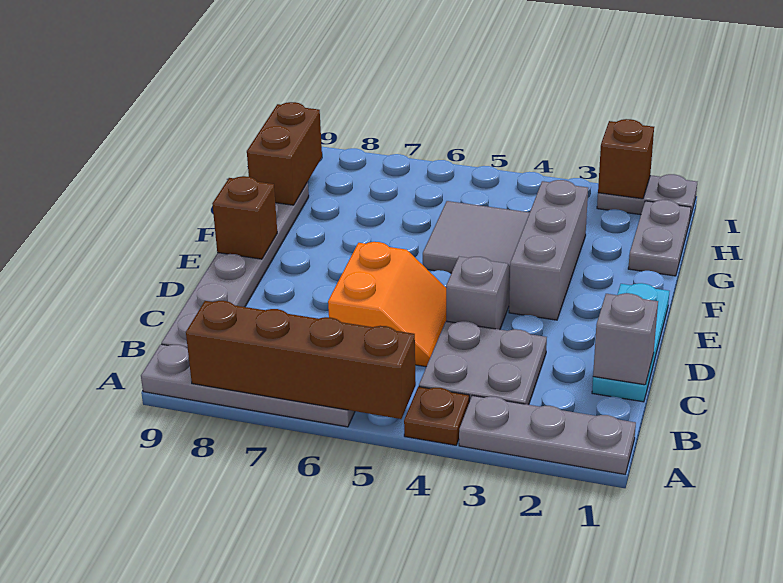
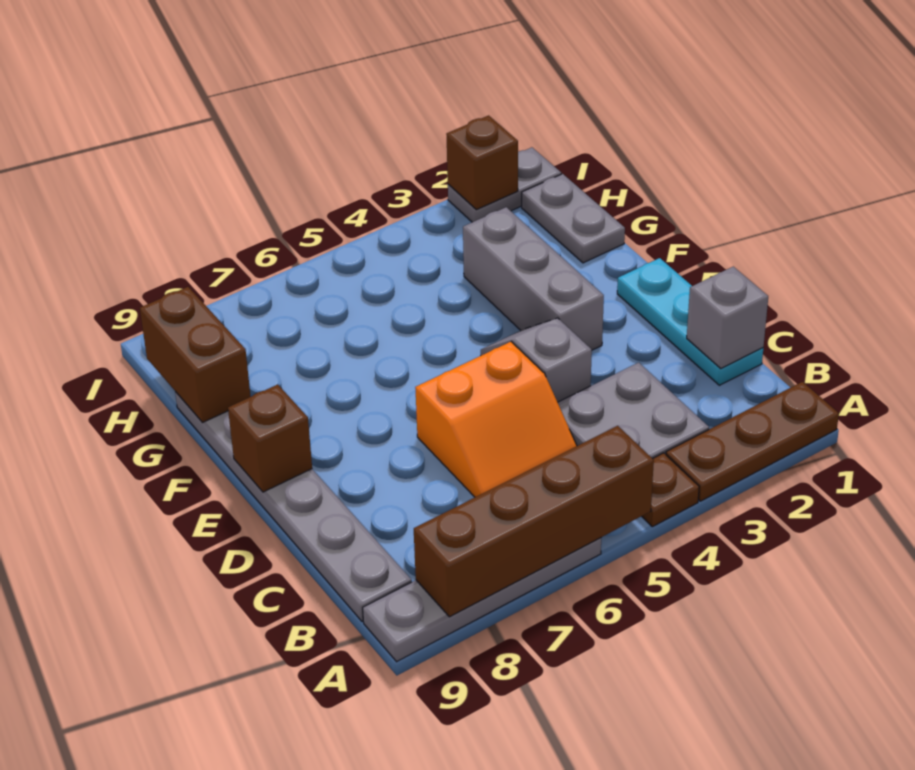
grey plate A1:A3 level 1 -> brown plate A1:A3 level 1
orange slope C5:D6 level 1 top 6 -> orange slope C5:D6 level 1 top D
grey tile F4:G5 level 1 -> none

